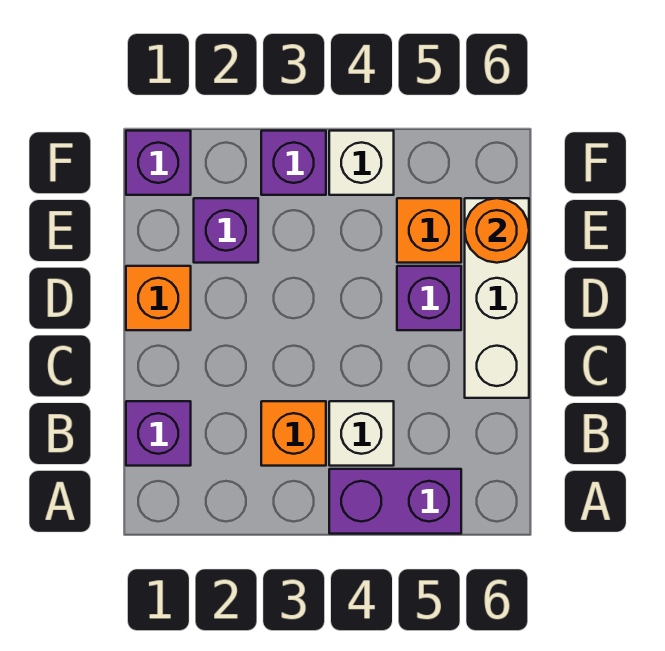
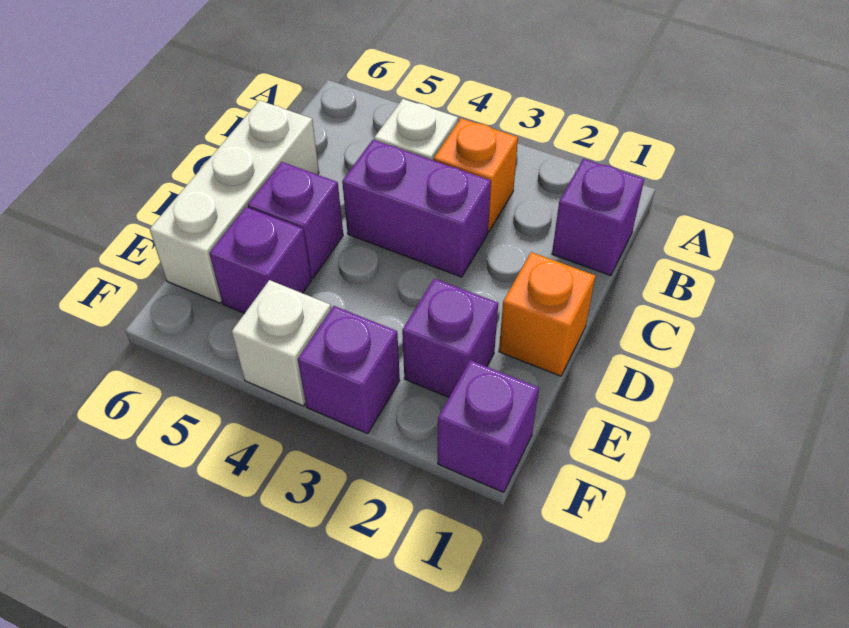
purple brick A4:A5 level 1 -> purple brick C3:C4 level 1
orange brick E5 level 1 -> purple brick E5 level 1
orange round brick E6 level 2 -> none

